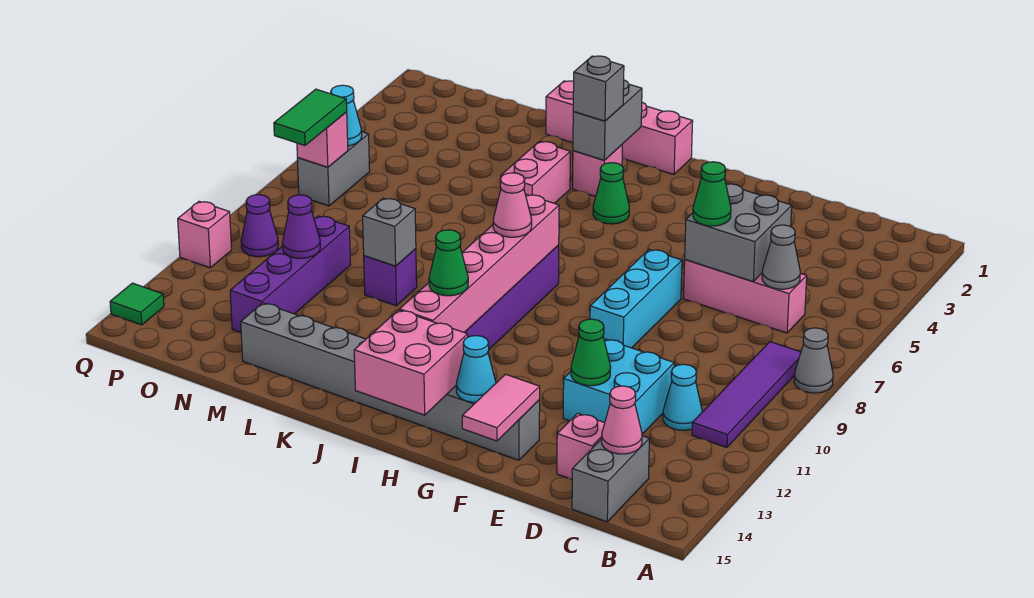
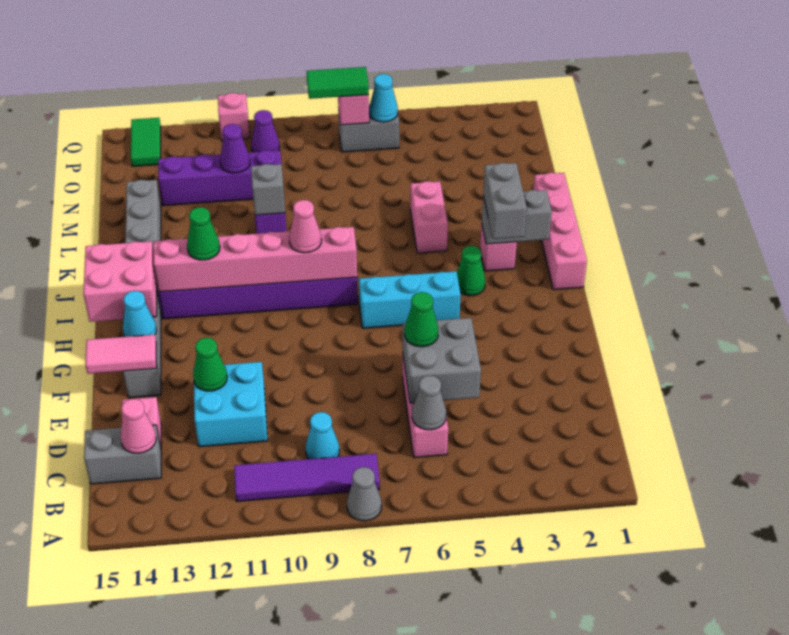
cyan cone C11 level 1 -> cyan cone C9 level 1
cyan brick F7:F9 level 1 -> cyan brick H5:H7 level 1
grey brick J3 level 3 -> grey brick I3:J3 level 3
pink brick K4:K5 level 1 -> pink brick K5:L5 level 1
green tile Q14 level 1 -> green tile P14:Q14 level 1

